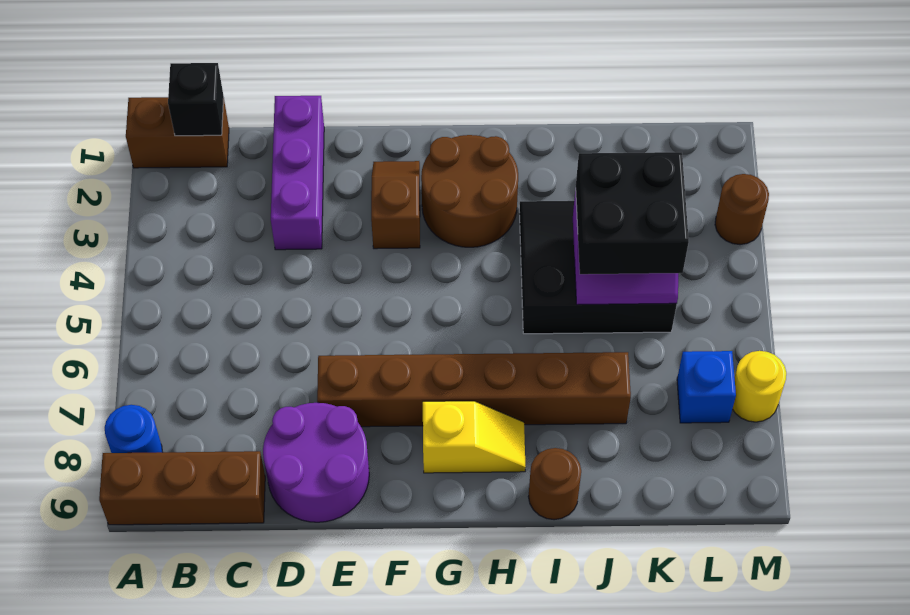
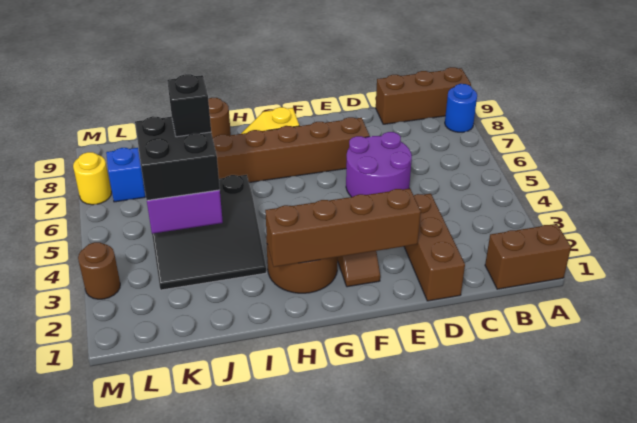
black brick B1 level 2 -> black brick J5 level 4
purple brick D1:D3 level 1 -> brown brick D1:D3 level 1
purple round brick D8:E9 level 1 -> purple round brick D5:E6 level 1
none -> brown brick E2:H2 level 2

